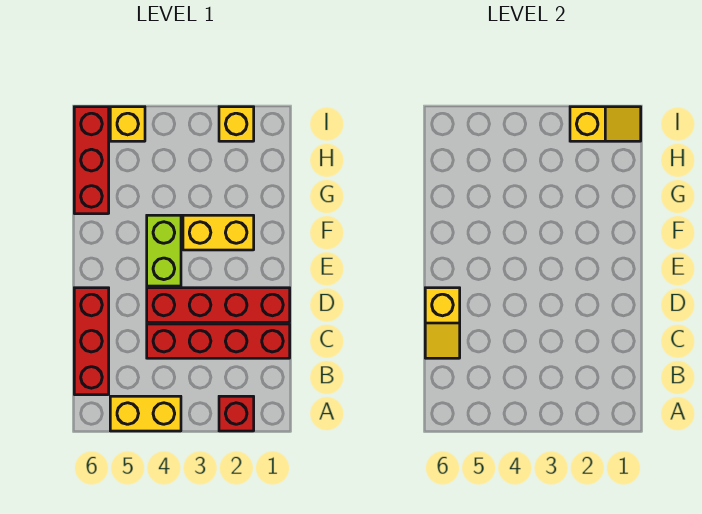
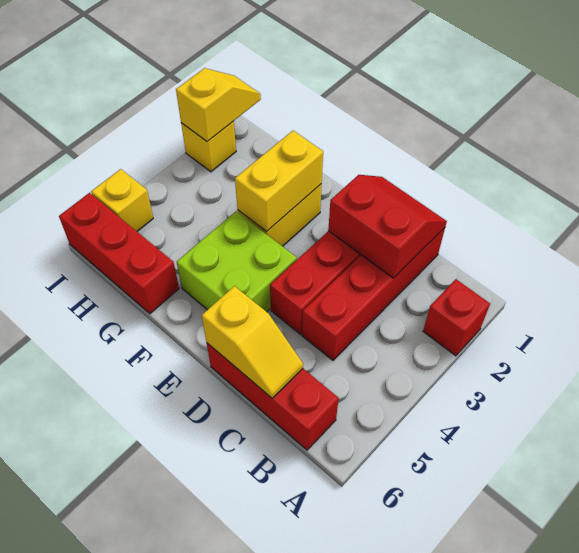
yellow brick A4:A5 level 1 -> yellow brick F2:F3 level 2
none -> red slope C1:D2 level 2 top 2
lime brick E4:F4 level 1 -> lime brick E4:F5 level 1

